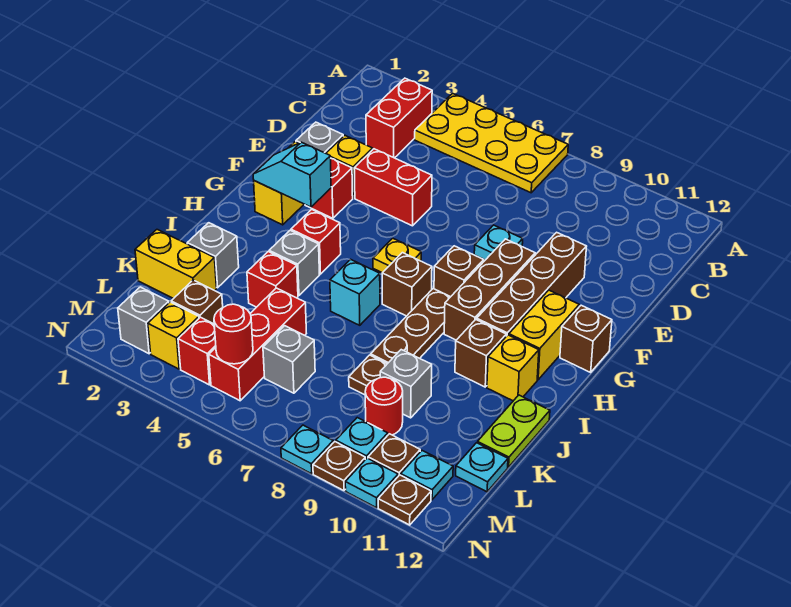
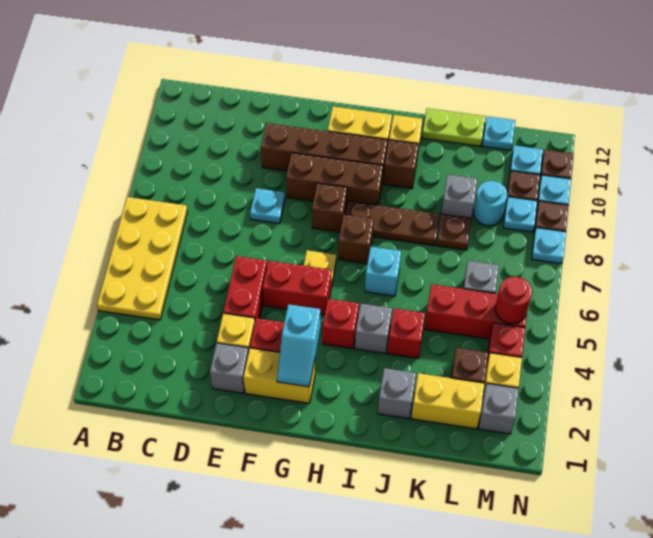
red brick B3:C3 level 1 -> red brick F5:G5 level 1
brown brick G12 level 1 -> none
yellow brick K1:K2 level 1 -> yellow brick K2:L2 level 1
red round brick L9 level 1 -> cyan round brick L9 level 1

